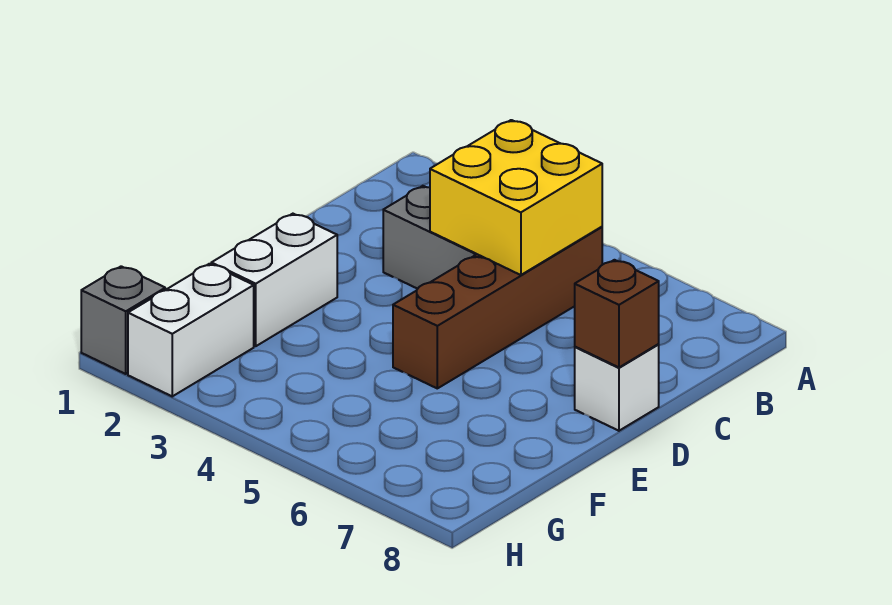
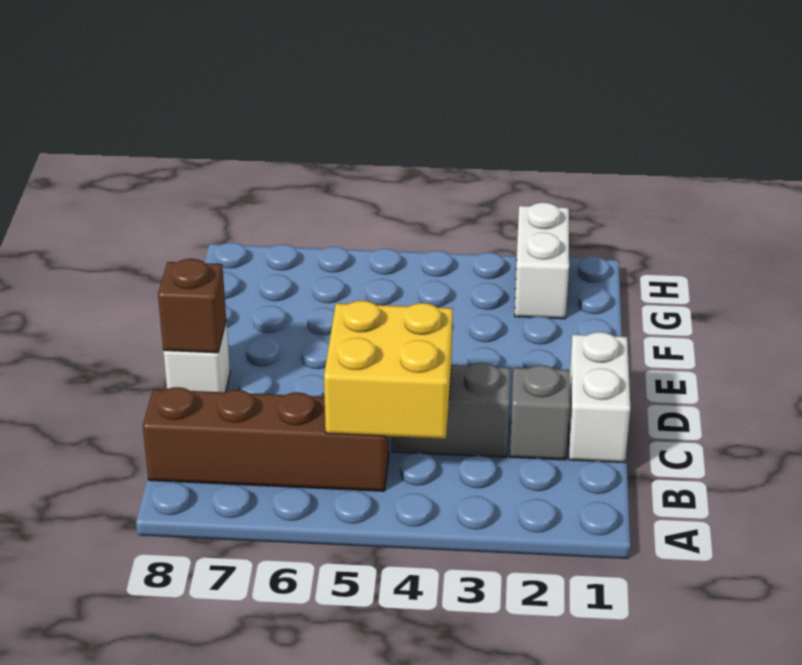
brown brick B5:E5 level 1 -> brown brick B5:B8 level 1
white brick E2:F2 level 1 -> white brick C1:D1 level 1
grey brick H1 level 1 -> grey brick C2 level 1

